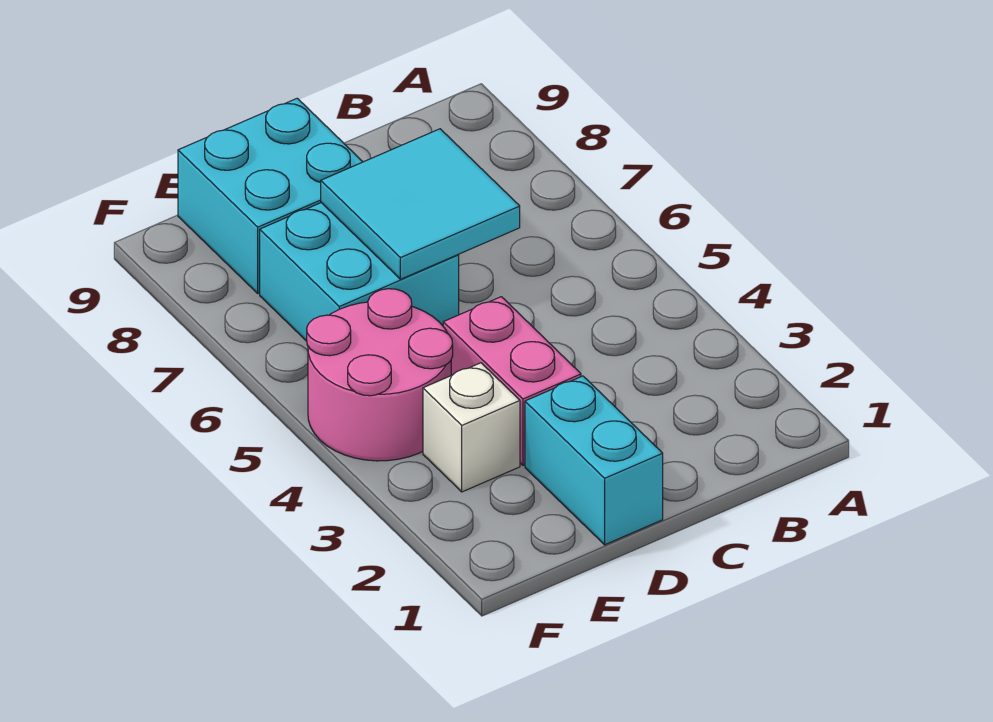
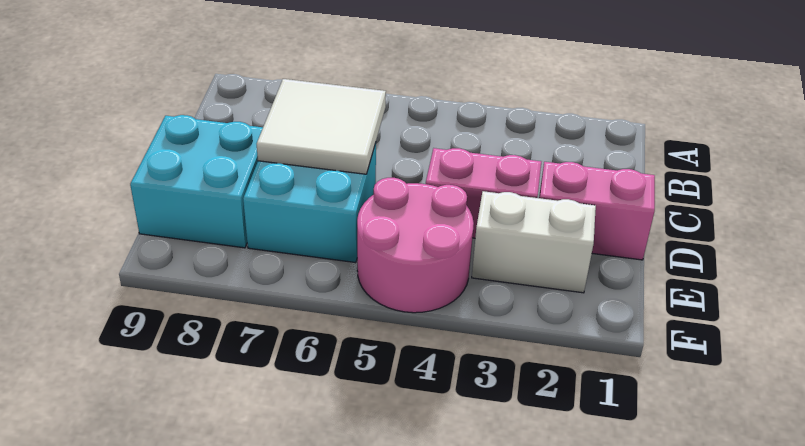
cyan tile C6:D7 level 2 -> white tile C6:D7 level 2
cyan brick D1:D2 level 1 -> pink brick D1:D2 level 1
white brick E3 level 1 -> white brick E2:E3 level 1

